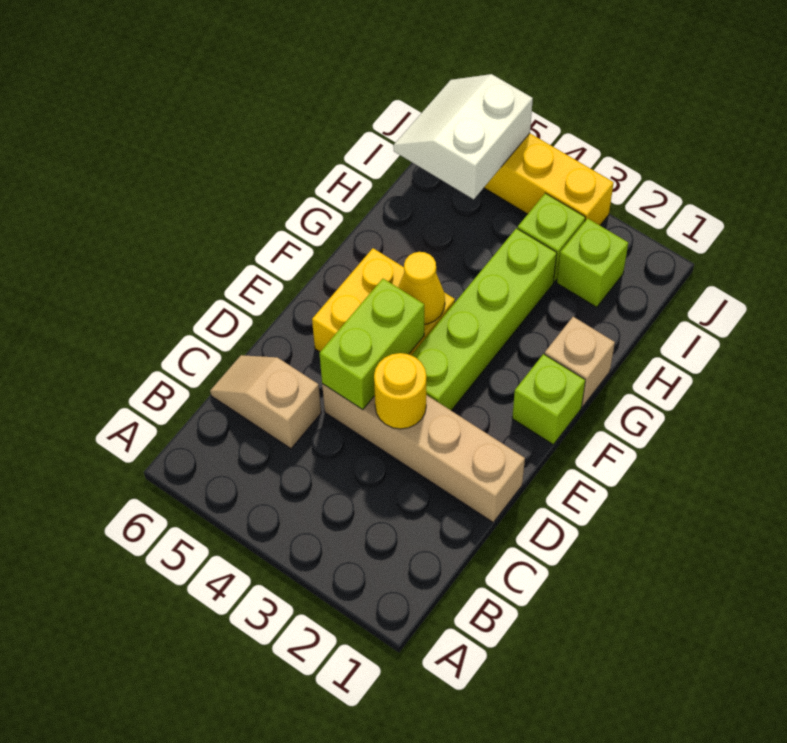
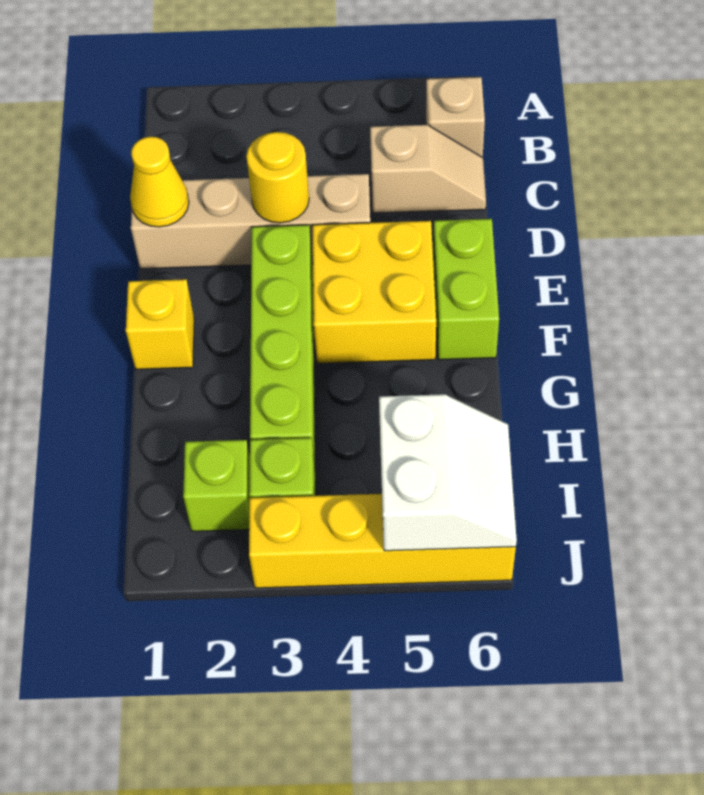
lime brick D4:E4 level 2 -> lime brick E6:F6 level 1
lime brick F1 level 1 -> yellow brick F1 level 1
yellow cone F4 level 2 -> yellow cone D1 level 2
tan brick G1 level 1 -> tan brick B6 level 1

